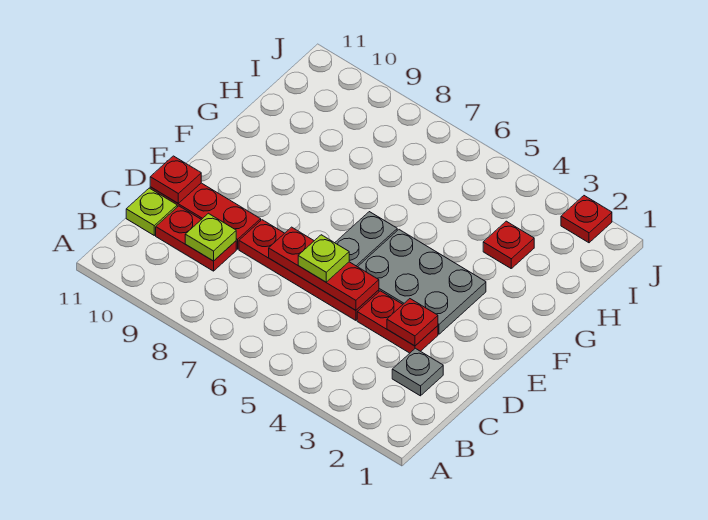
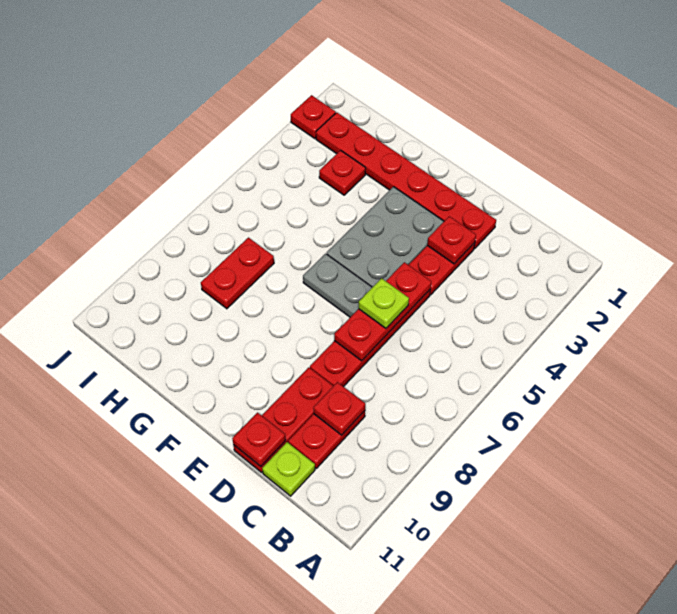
grey plate C2 level 1 -> none
lime plate C9 level 2 -> red plate C9 level 2
none -> red plate D2:I2 level 1
none -> red plate H7:H8 level 1

